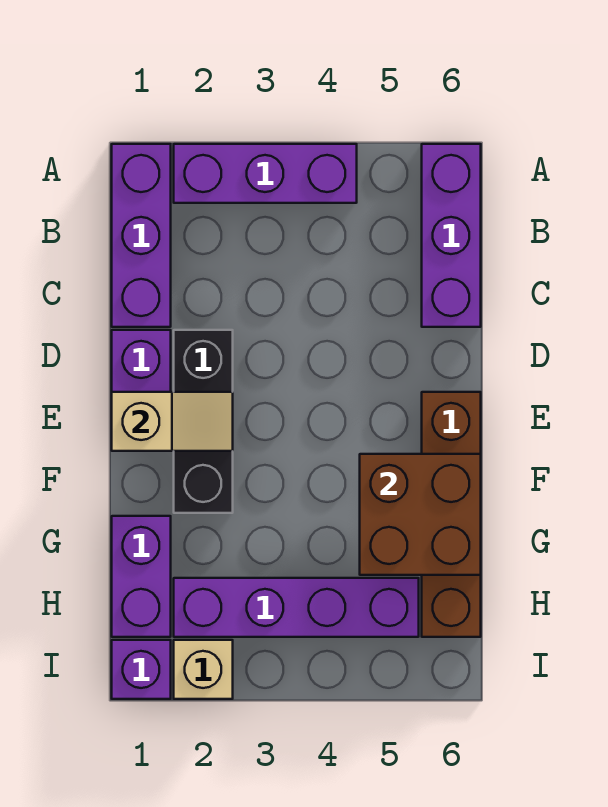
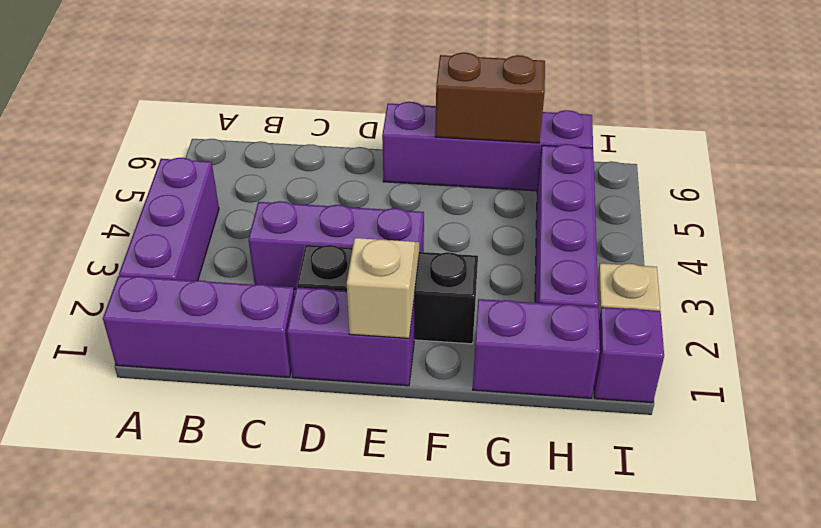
purple brick A6:C6 level 1 -> purple brick C3:E3 level 1
brown brick E6:H6 level 1 -> purple brick E6:H6 level 1
brown brick F5:G6 level 2 -> brown brick F6:G6 level 2

